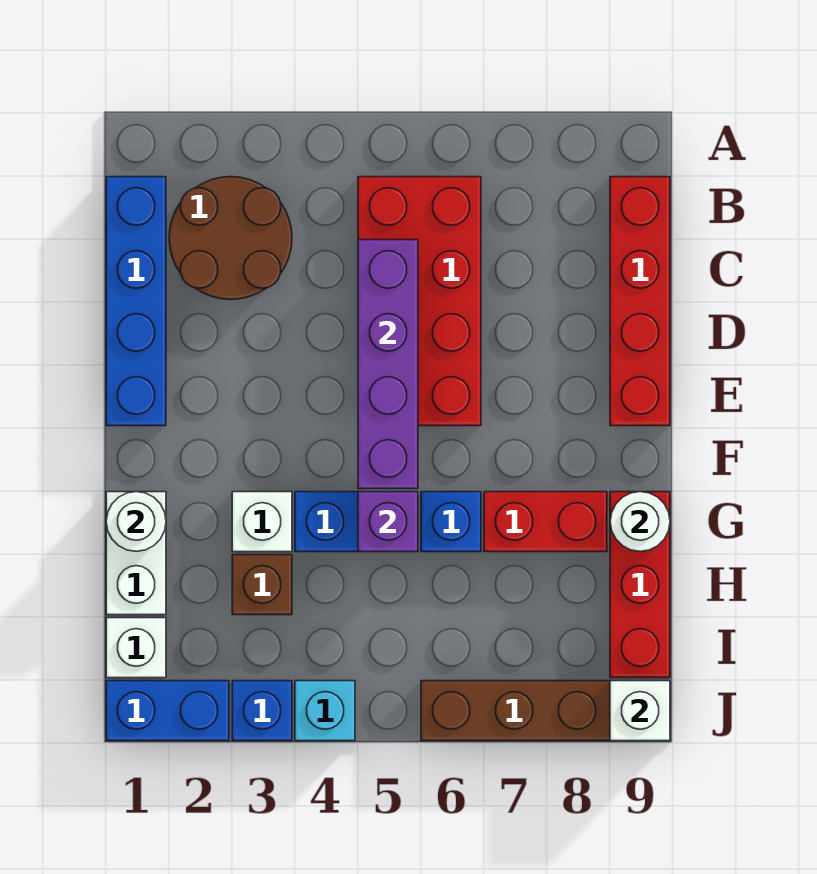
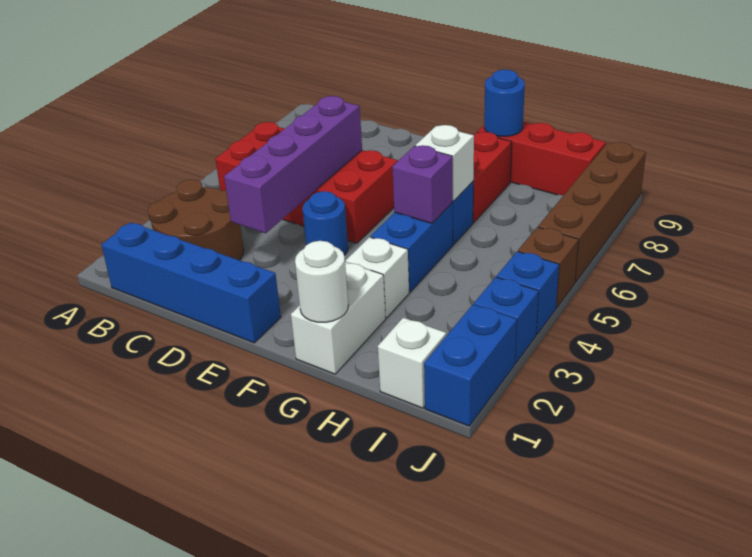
red brick B9:E9 level 1 -> none
purple brick C5:F5 level 2 -> purple brick D3:D6 level 2
none -> blue round brick E4 level 1
white brick G1:H1 level 1 -> white brick G1:G2 level 1
white round brick G9 level 2 -> blue round brick G9 level 2
brown brick H3 level 1 -> brown brick J5 level 1
cyan brick J4 level 1 -> blue brick J4 level 1
white brick J9 level 2 -> white brick G6 level 2

